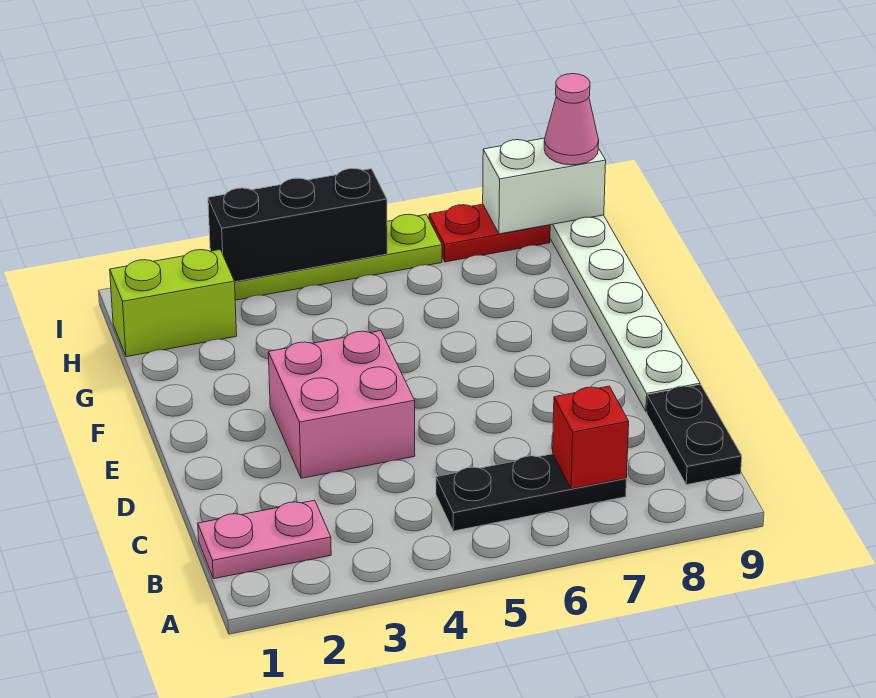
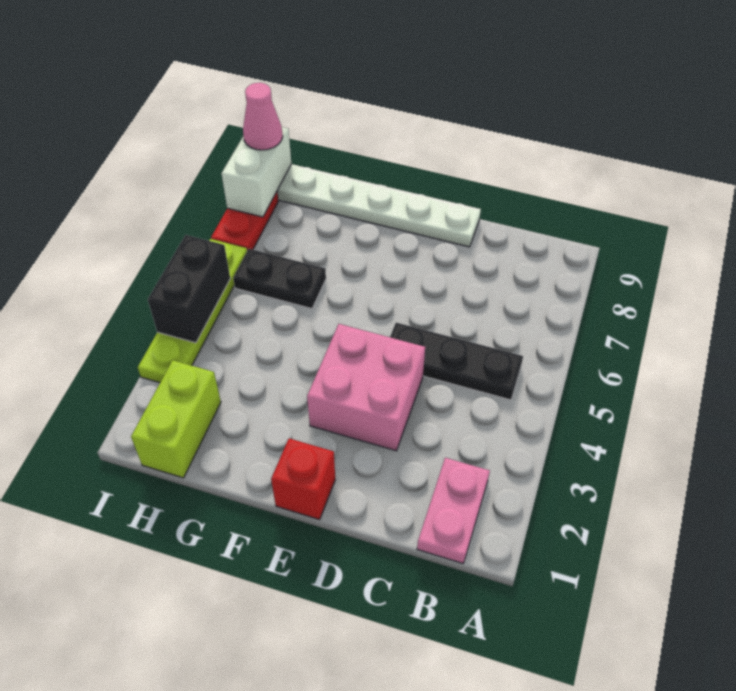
black plate B5:B7 level 1 -> black plate B5:D5 level 1
red brick B7 level 2 -> red brick E1 level 1
black plate B9:C9 level 1 -> black plate G6:H6 level 1
black brick I3:I5 level 2 -> black brick I4:I5 level 2

